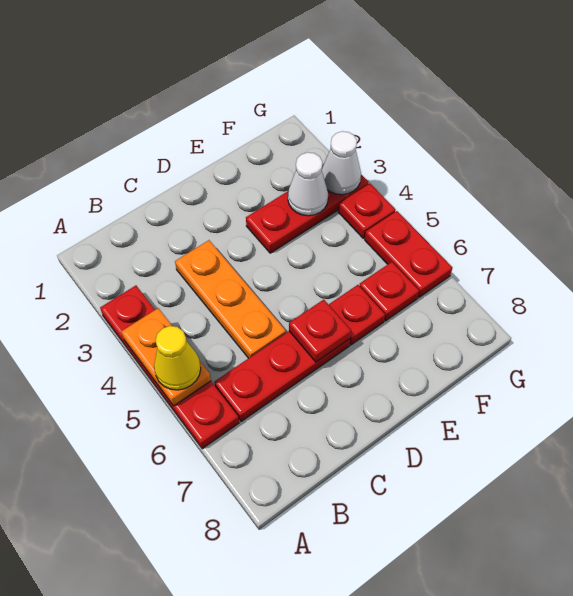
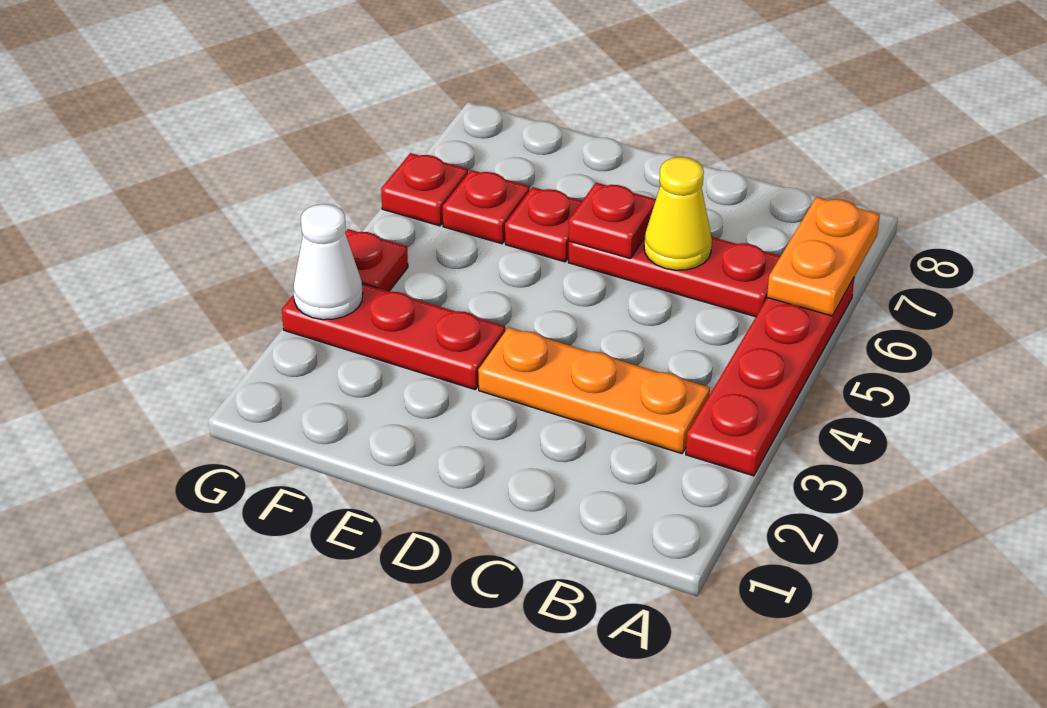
orange plate A4:A5 level 2 -> orange plate A6:A7 level 2
yellow cone A5 level 3 -> yellow cone C6 level 2
orange plate C3:C5 level 1 -> orange plate B3:D3 level 1
white cone F3 level 2 -> none
red plate G5:G6 level 1 -> red plate G6 level 1

